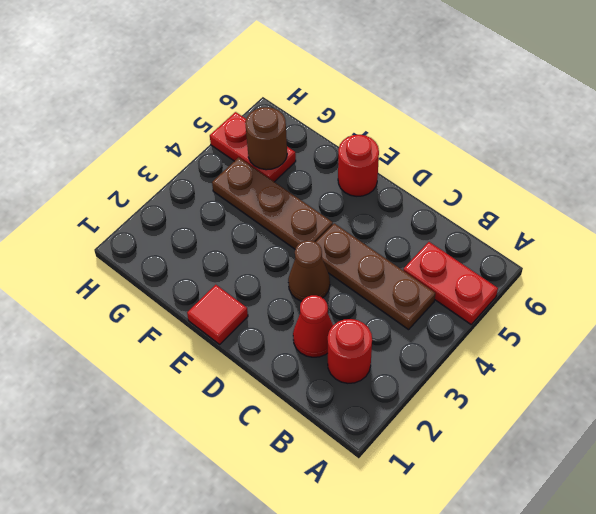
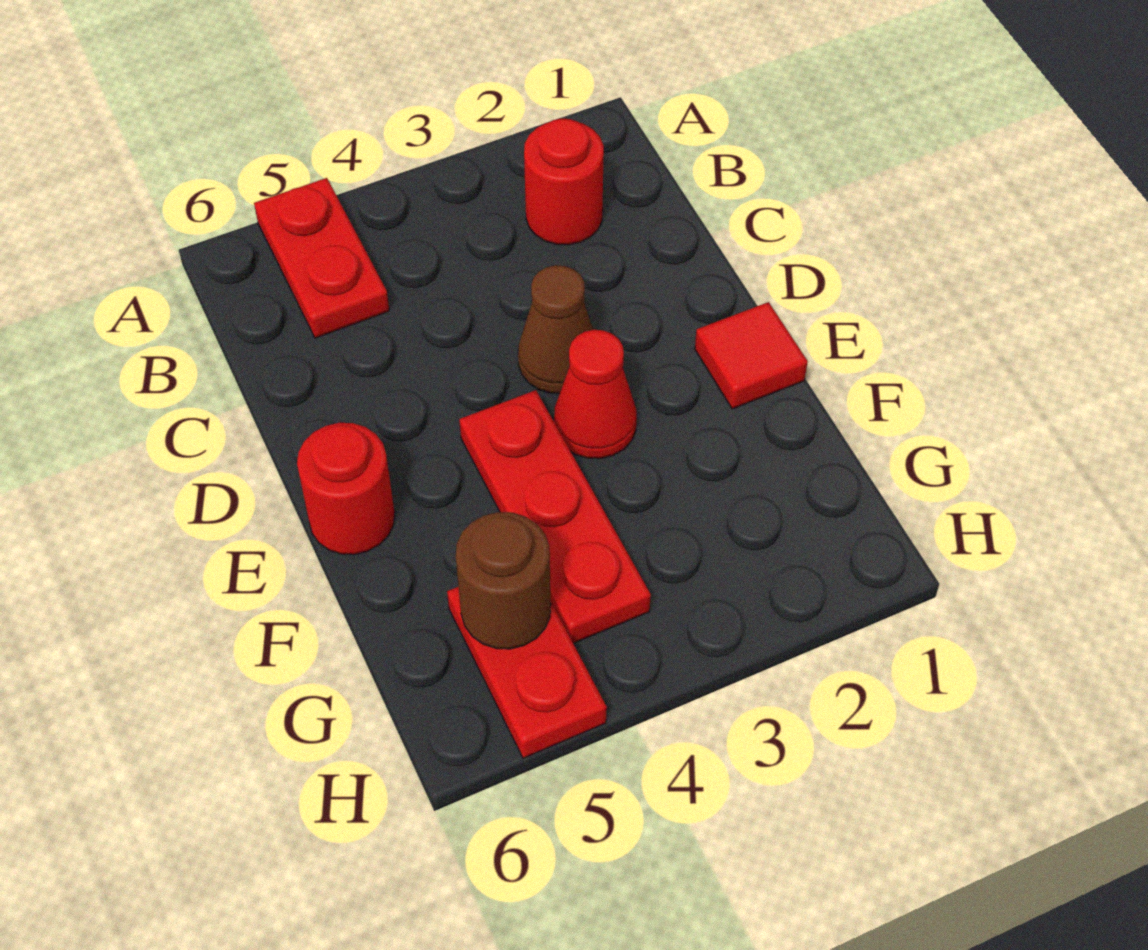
brown plate B4:D4 level 1 -> none
red cone C2 level 1 -> red cone E3 level 1
brown plate E4:G4 level 1 -> red plate E4:G4 level 1

